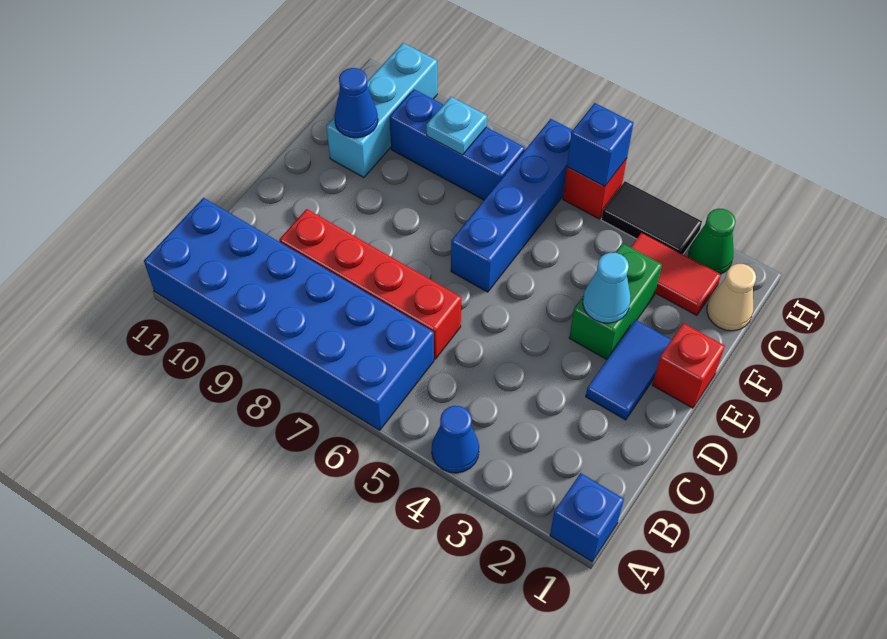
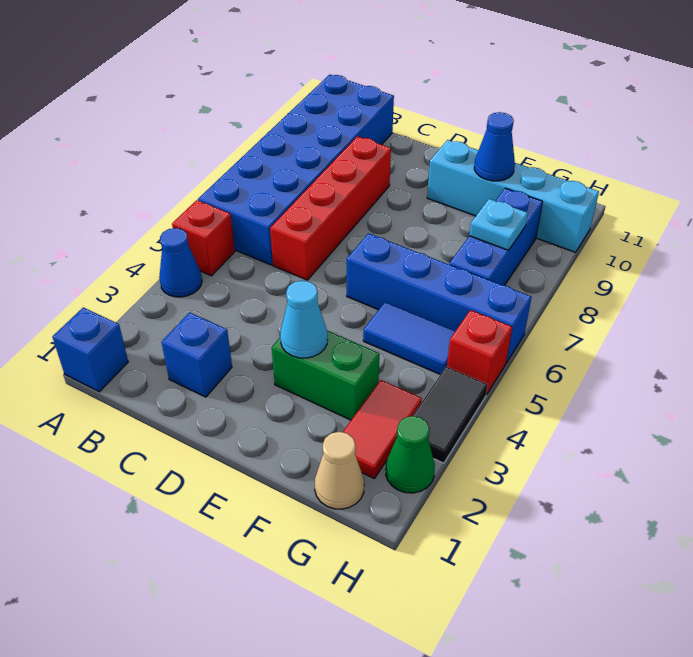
blue tile D2:E2 level 1 -> blue tile F5:G5 level 1
red brick E1 level 1 -> red brick A5 level 1
cyan brick F10:H10 level 1 -> cyan brick E10:H10 level 1
blue brick H5 level 2 -> blue brick C2 level 1

